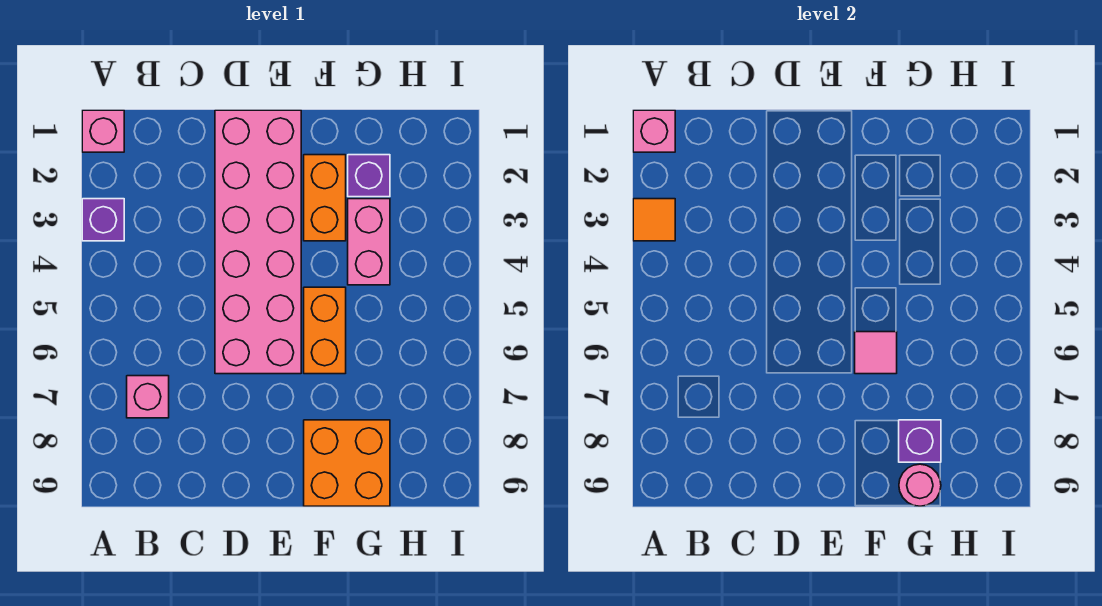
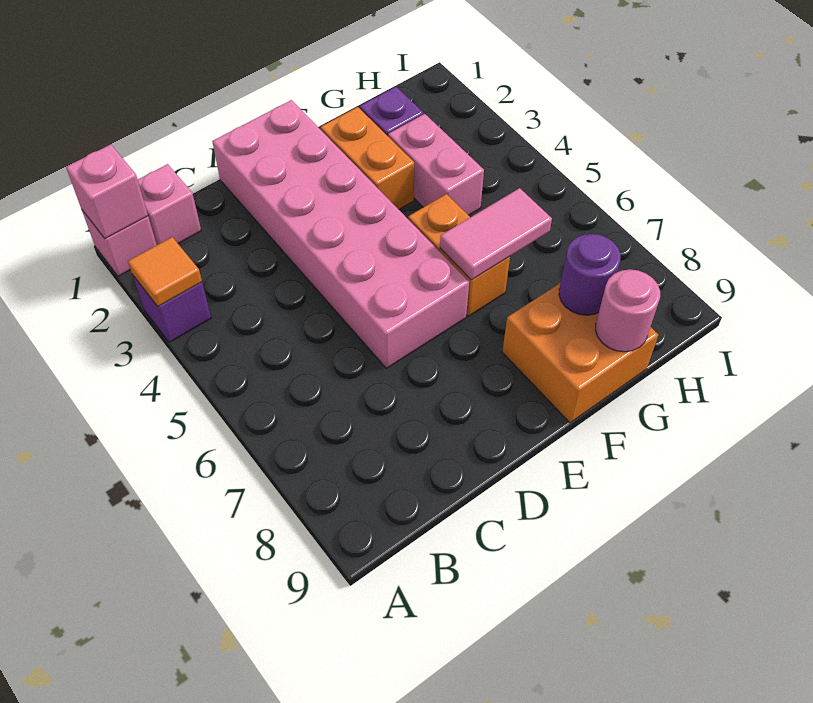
pink brick B7 level 1 -> pink brick B1 level 1
pink tile F6 level 2 -> pink tile F6:G6 level 2
purple brick G8 level 2 -> purple round brick G8 level 2

